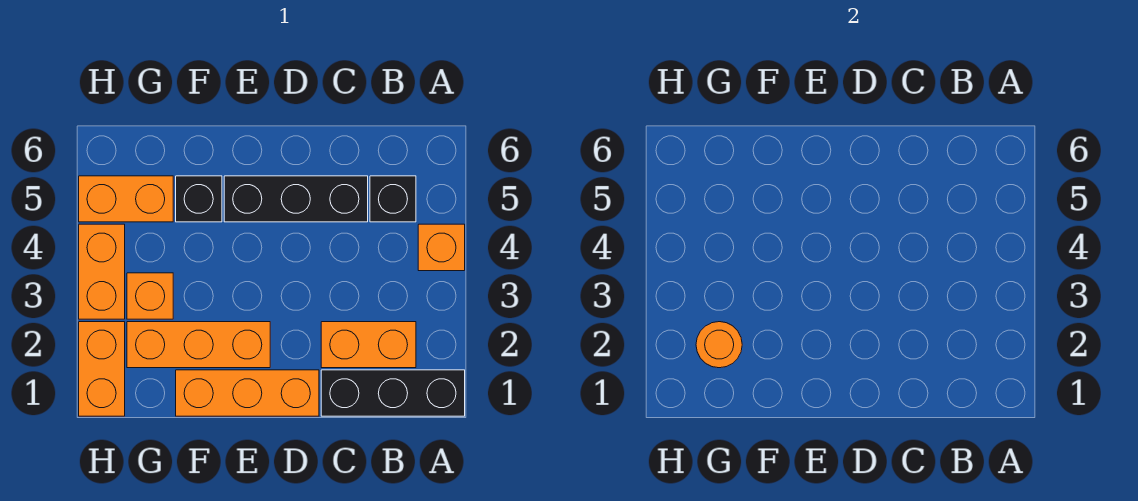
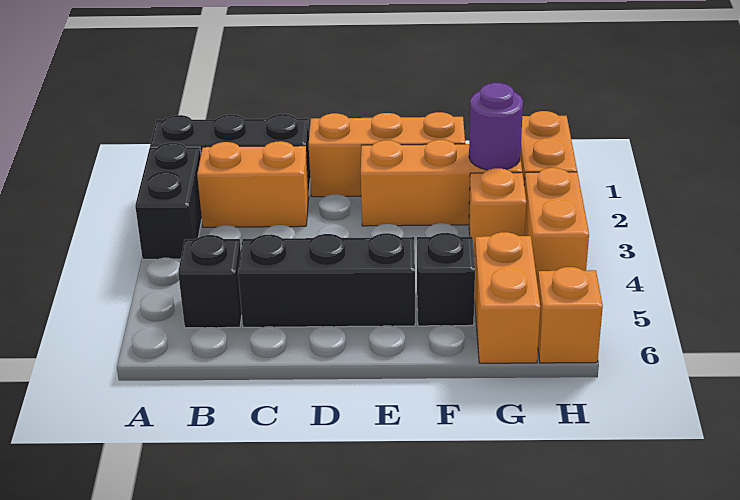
none -> black brick A2:A3 level 1
orange brick A4 level 1 -> orange brick H6 level 1
orange round brick G2 level 2 -> purple round brick G2 level 2
orange brick G5:H5 level 1 -> orange brick G5:G6 level 1

